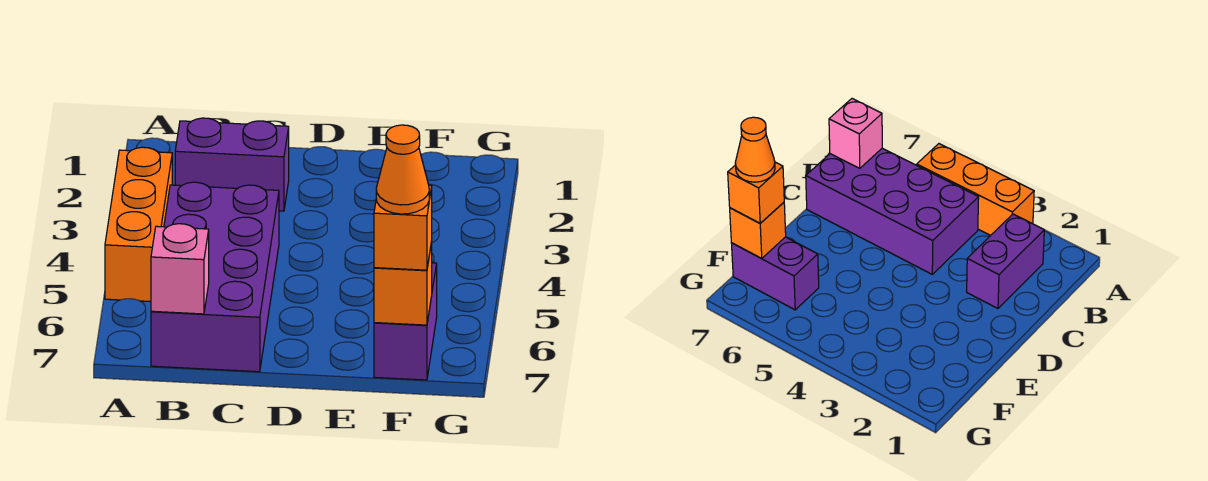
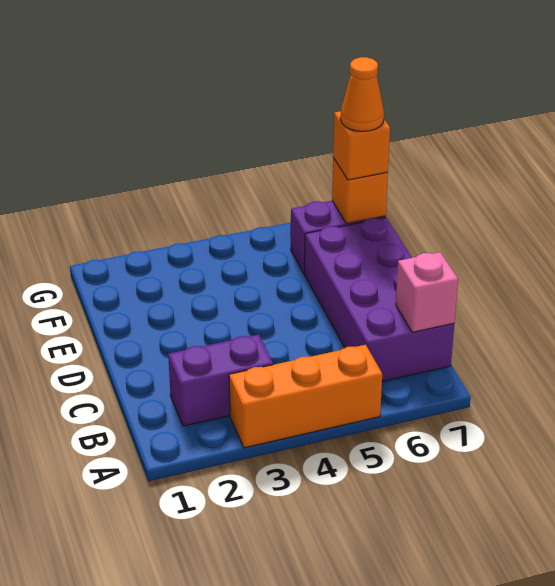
purple brick B2:C2 level 1 -> purple brick B2:B3 level 1
purple brick B4:C7 level 1 -> purple brick B6:E7 level 1

